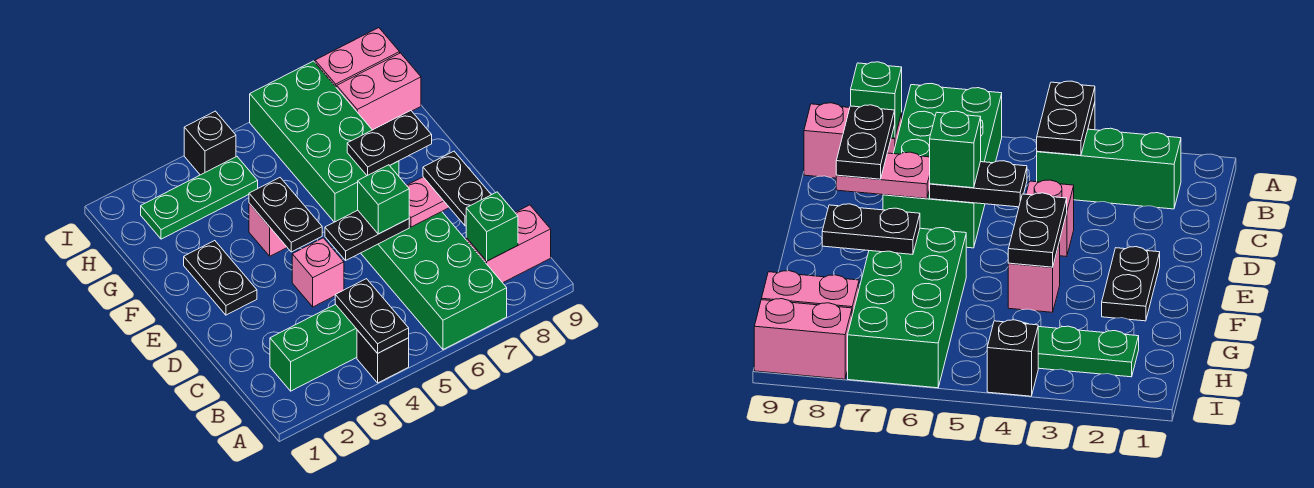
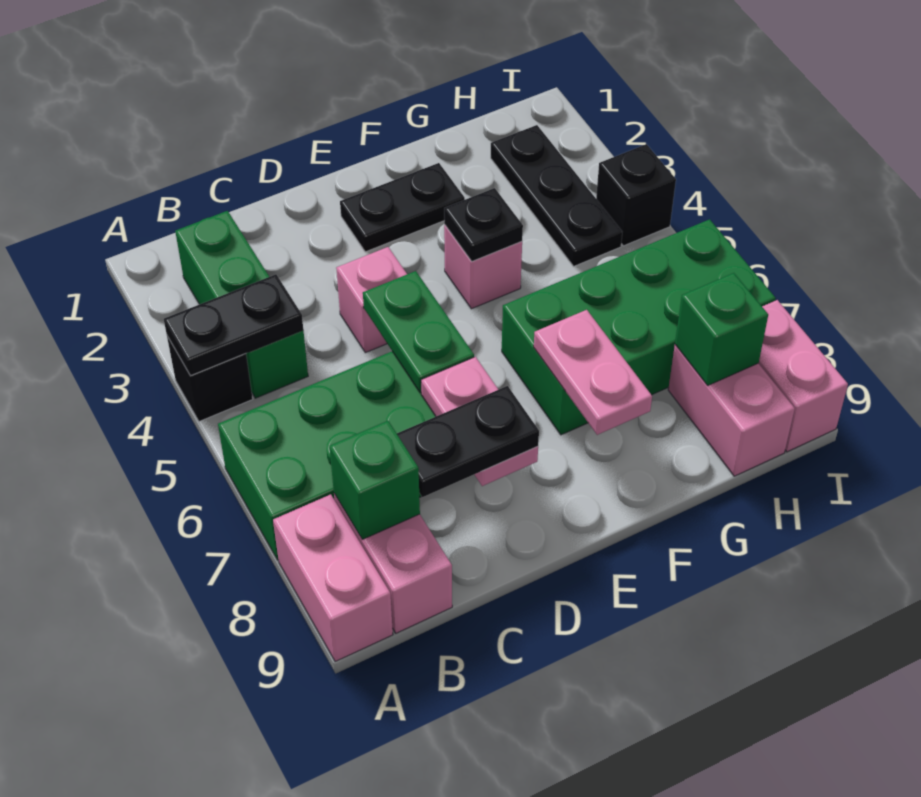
none -> pink brick A8:A9 level 1
black plate D5:D6 level 2 -> green plate D5:D6 level 2
green brick D6 level 3 -> green brick H8 level 2
black plate E4:F4 level 2 -> black plate F4 level 2
black plate F7:F8 level 2 -> pink plate F7:F8 level 2
green plate H2:H4 level 1 -> black plate H2:H4 level 1

